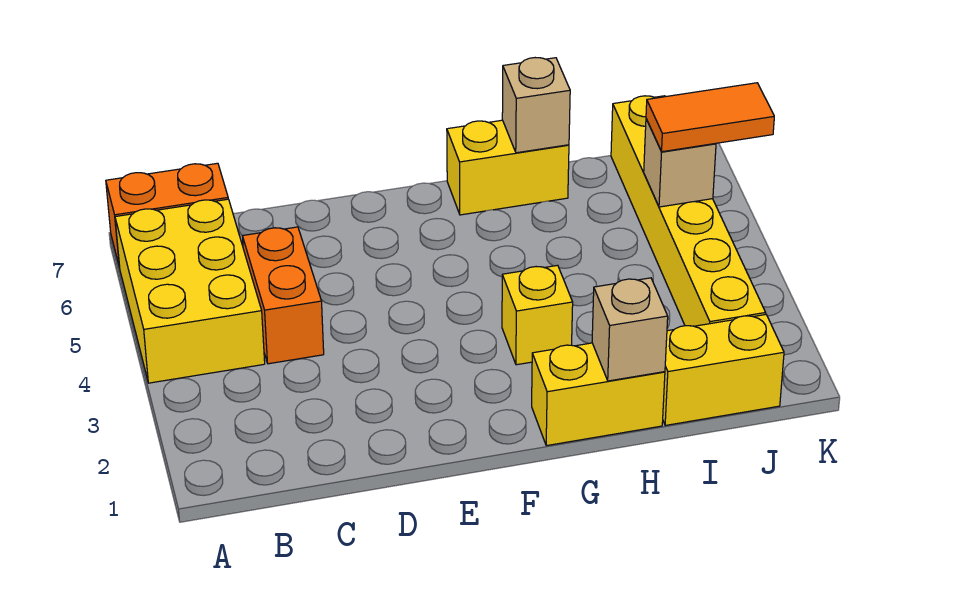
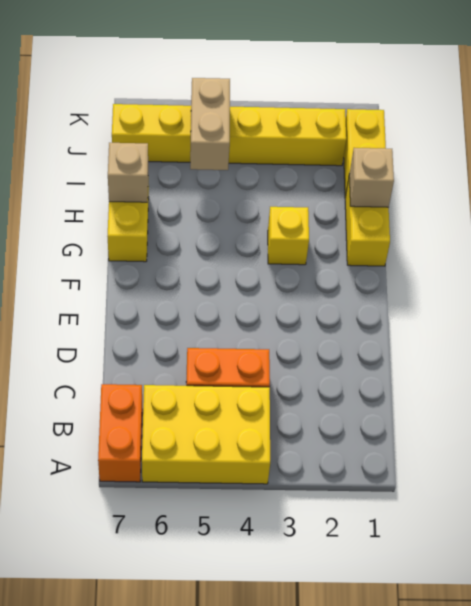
tan brick J5 level 2 -> tan brick I5:J5 level 2
orange tile J5:K5 level 3 -> none

